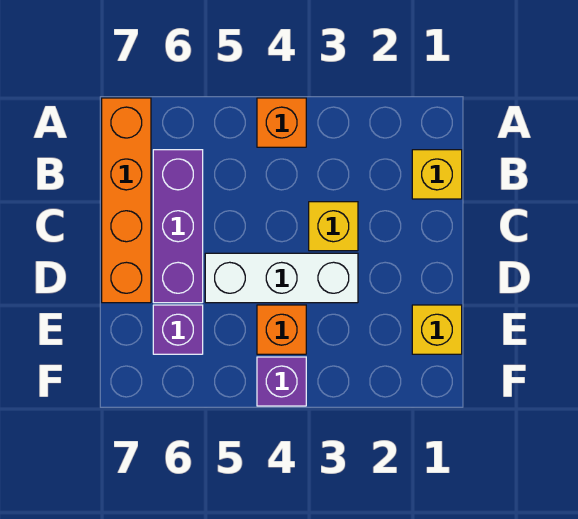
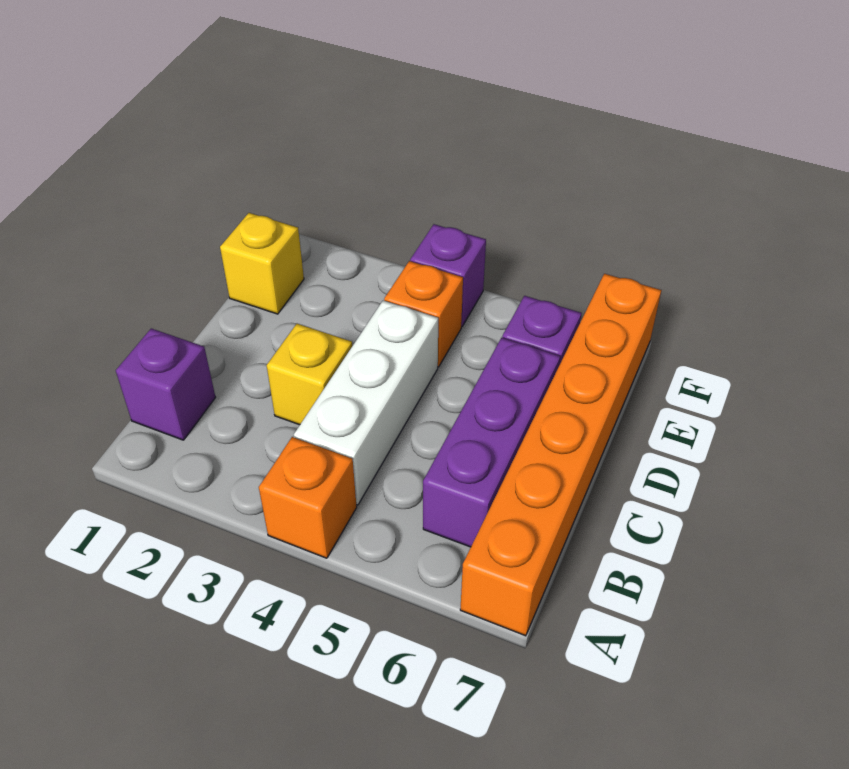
orange brick A7:D7 level 1 -> orange brick A7:F7 level 1
yellow brick B1 level 1 -> purple brick B1 level 1
white brick D3:D5 level 1 -> white brick B4:D4 level 1

